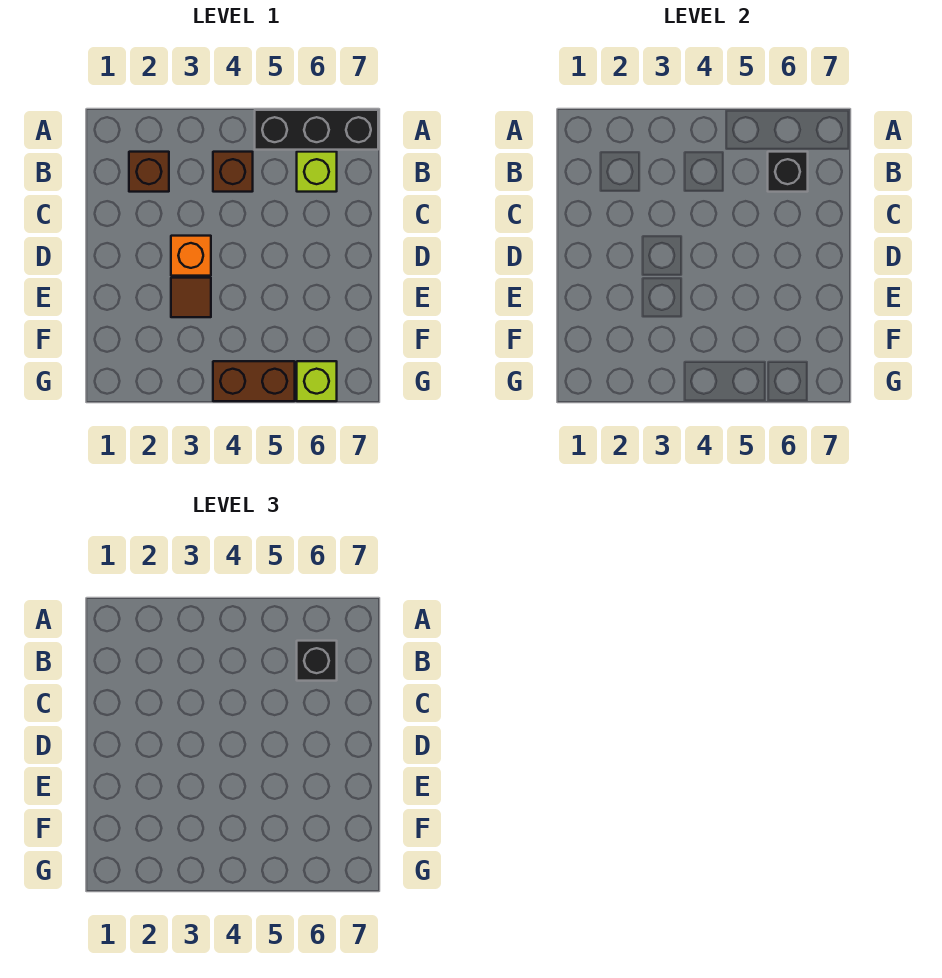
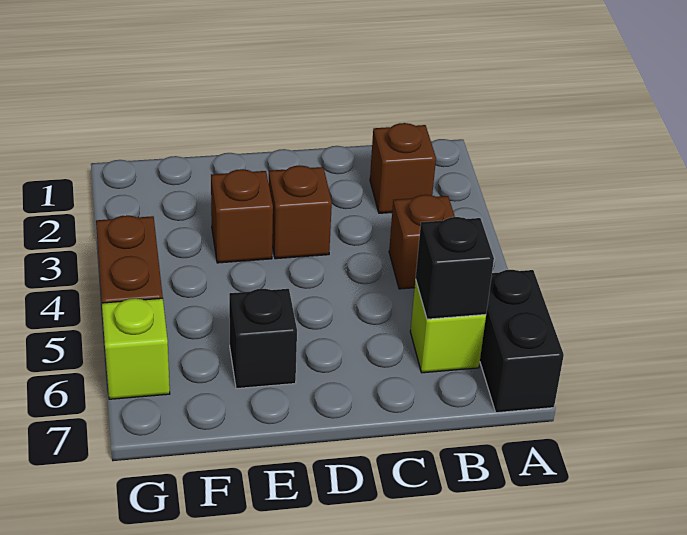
black brick A5:A7 level 1 -> black brick A6:A7 level 1
black brick B6 level 3 -> black brick E6 level 1
orange brick D3 level 1 -> brown brick D3 level 1
brown tile E3 level 1 -> brown brick E3 level 1

